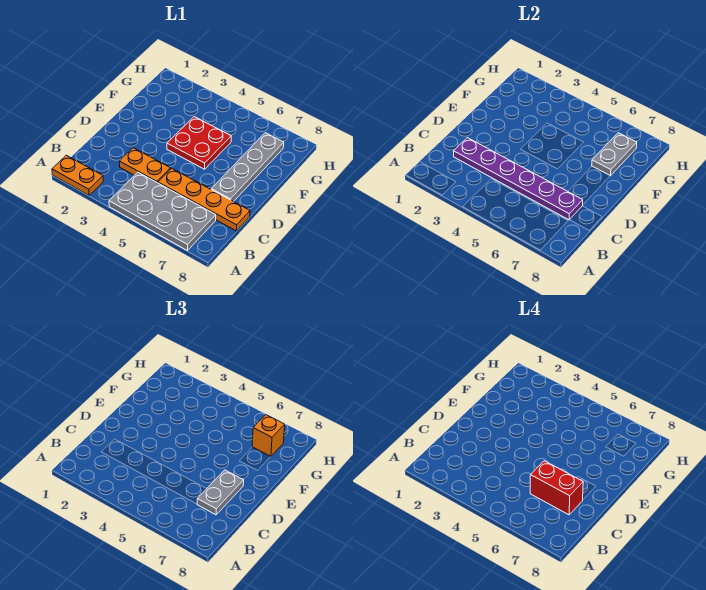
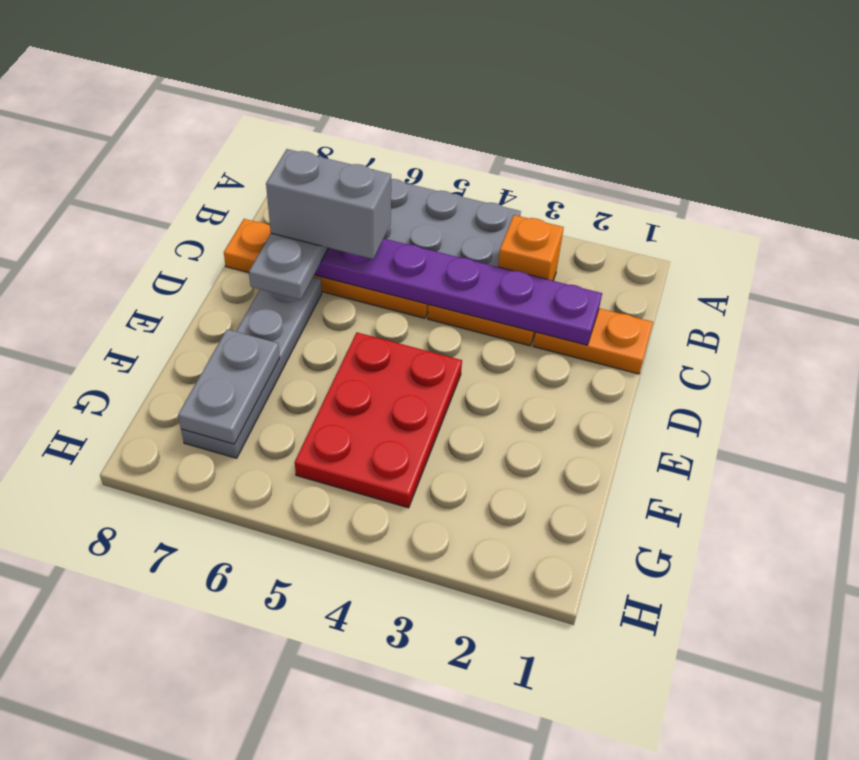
orange plate A1:A2 level 1 -> orange plate C1:C2 level 1
red brick C6:C7 level 4 -> grey brick C6:C7 level 4
red plate E4:F5 level 1 -> red plate E4:G5 level 1
orange brick G7 level 3 -> orange brick B3 level 1

